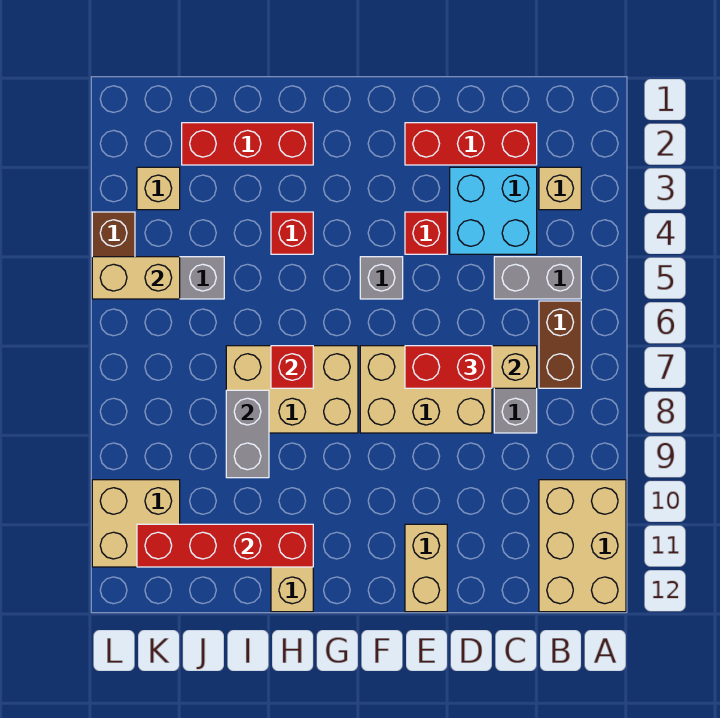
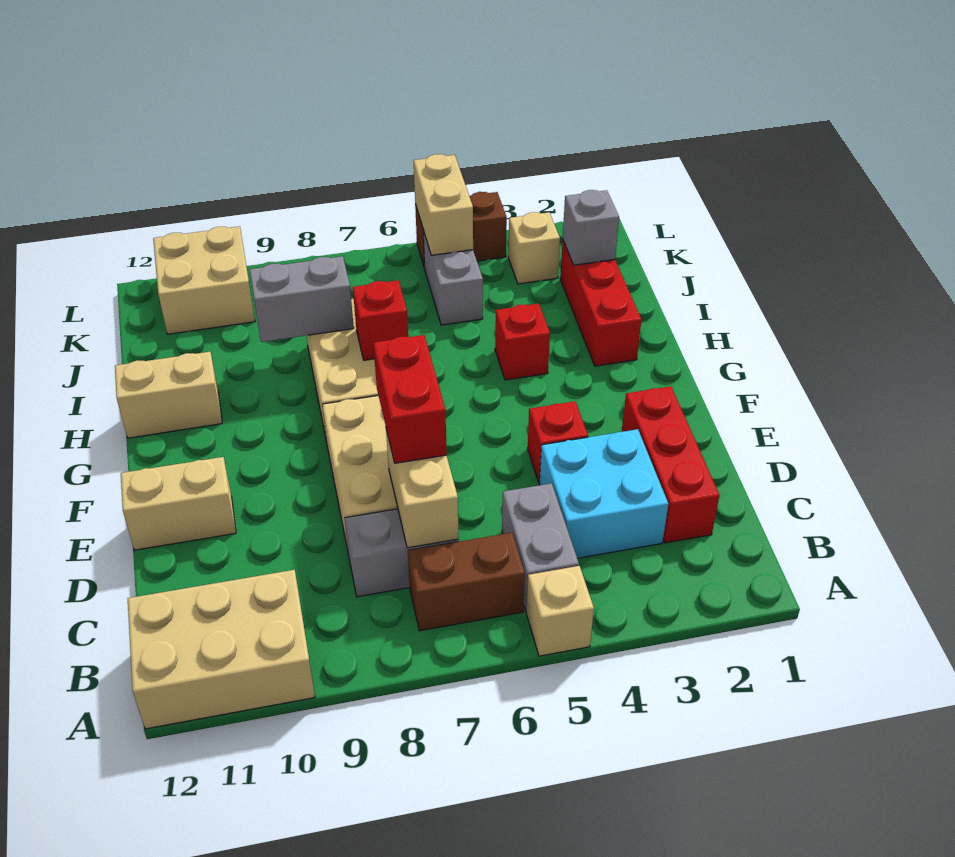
tan brick B3 level 1 -> tan brick A5 level 1
grey brick F5 level 1 -> grey brick J2 level 2
red brick H11:K11 level 2 -> none

